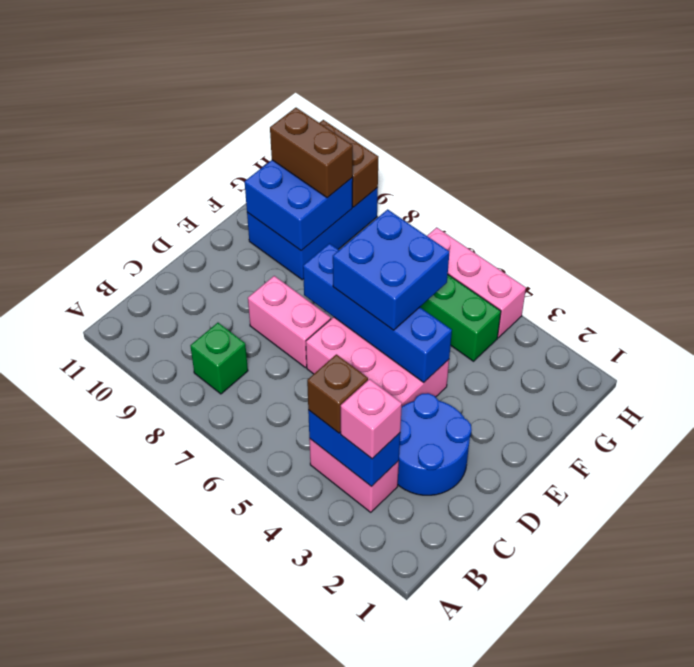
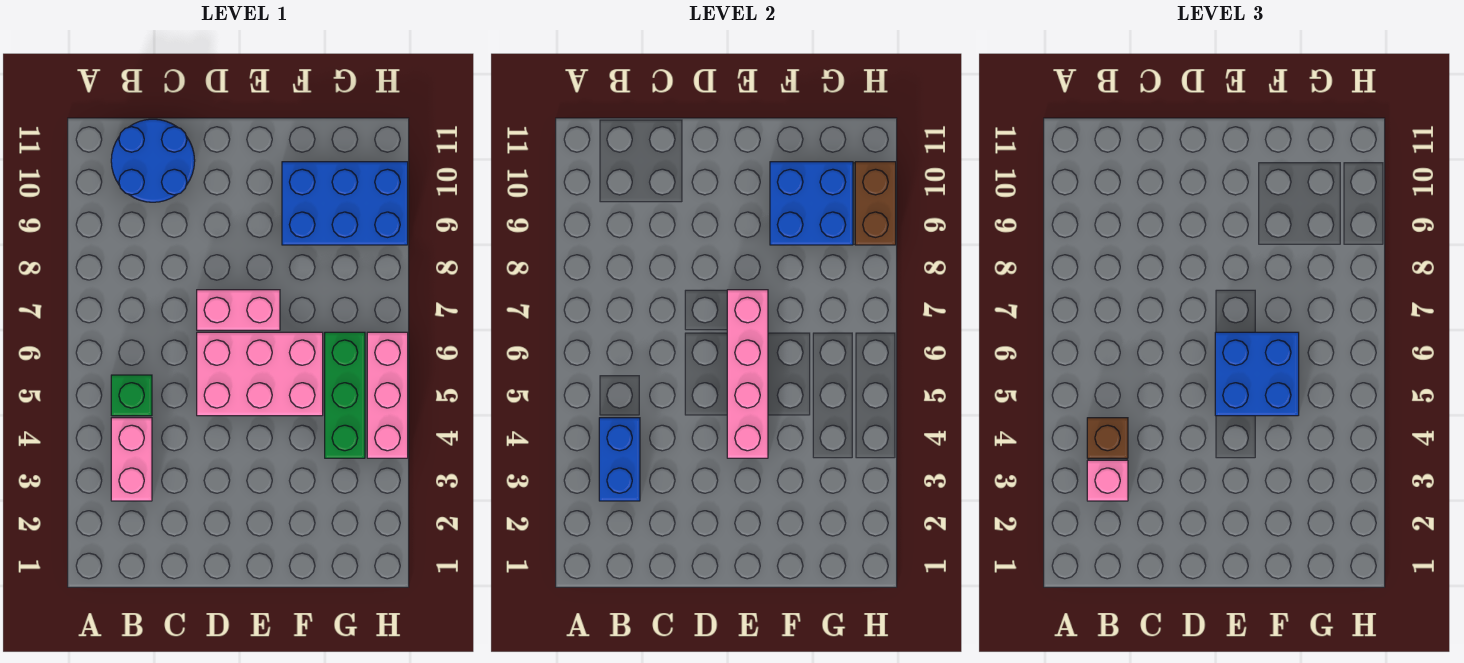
green brick B8 level 1 -> green brick B5 level 1
blue round brick C2:D3 level 1 -> blue round brick B10:C11 level 1
pink brick D4:E6 level 1 -> pink brick D5:F6 level 1
pink brick D7:D8 level 1 -> pink brick D7:E7 level 1
blue brick E4:E7 level 2 -> pink brick E4:E7 level 2
brown brick G9:G10 level 3 -> none

